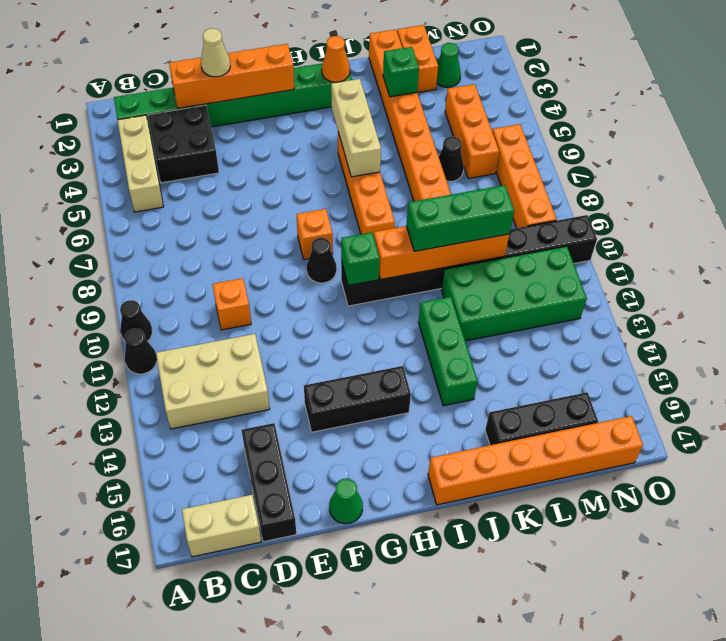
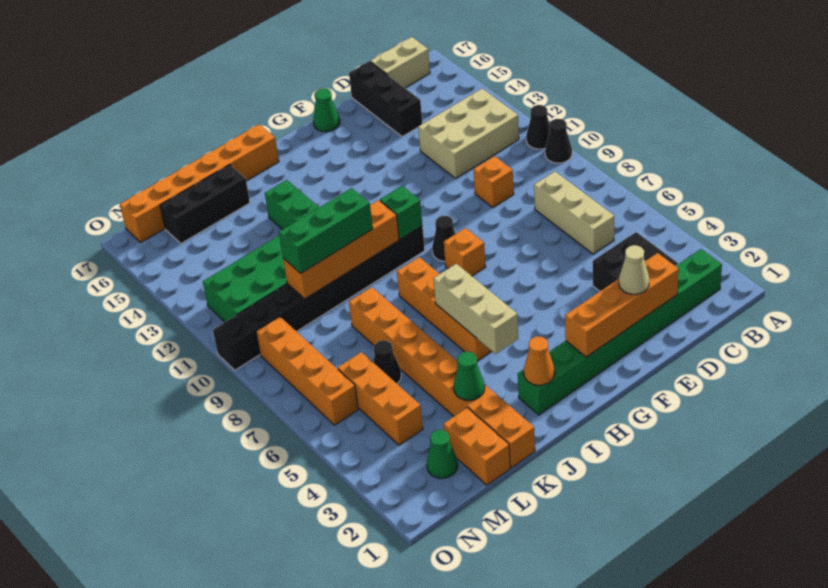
tan brick B3:B5 level 1 -> tan brick C6:C8 level 1
black brick F14:H14 level 1 -> none
green brick K3 level 2 -> green cone K3 level 2

